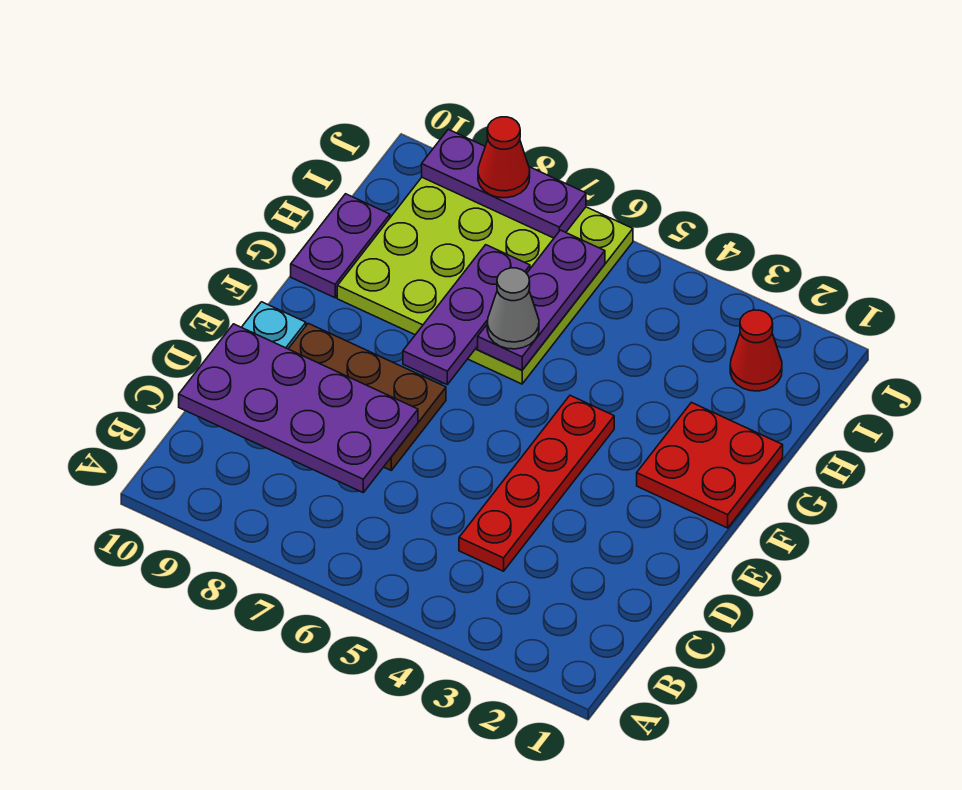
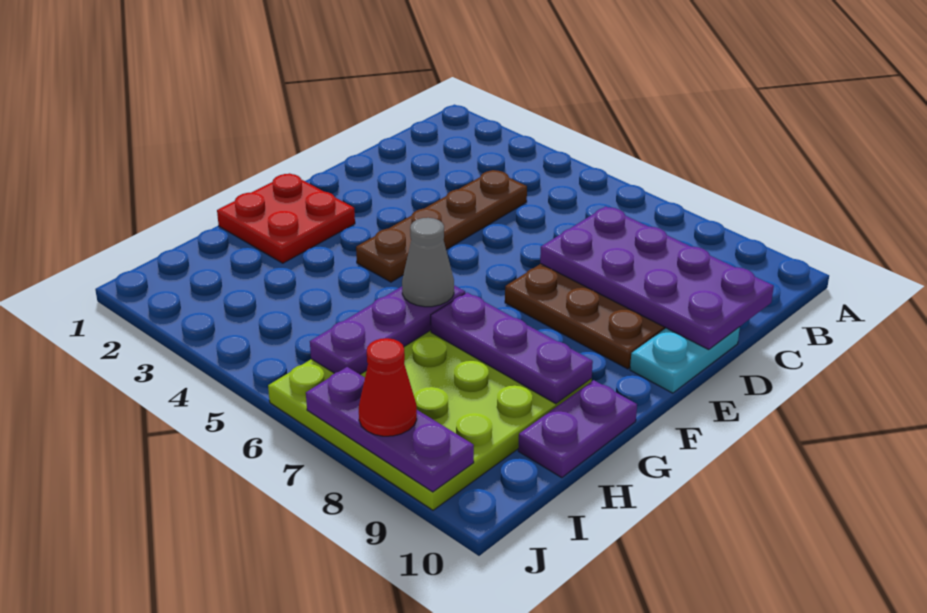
red plate C4:F4 level 1 -> brown plate C4:F4 level 1
purple plate F7:H7 level 2 -> purple plate G7:G9 level 2
red cone I2 level 1 -> none

